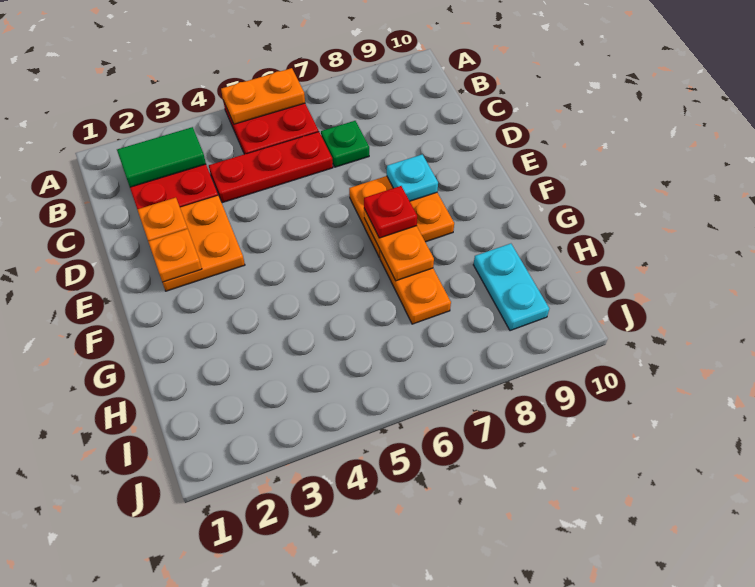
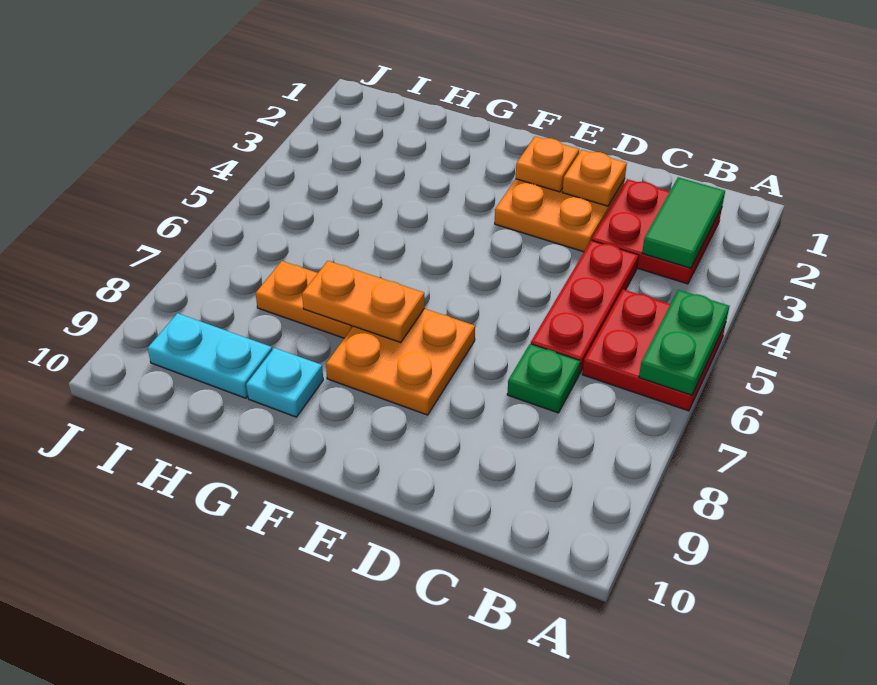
orange plate A5:A6 level 2 -> green plate A5:A6 level 2
cyan plate E8 level 2 -> cyan plate G9 level 1
red plate F7 level 3 -> none

